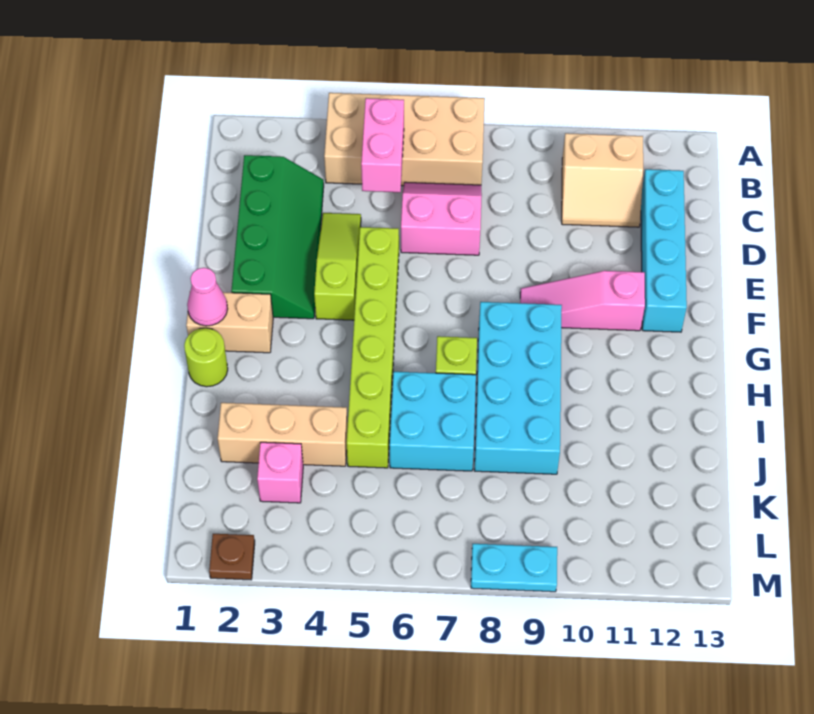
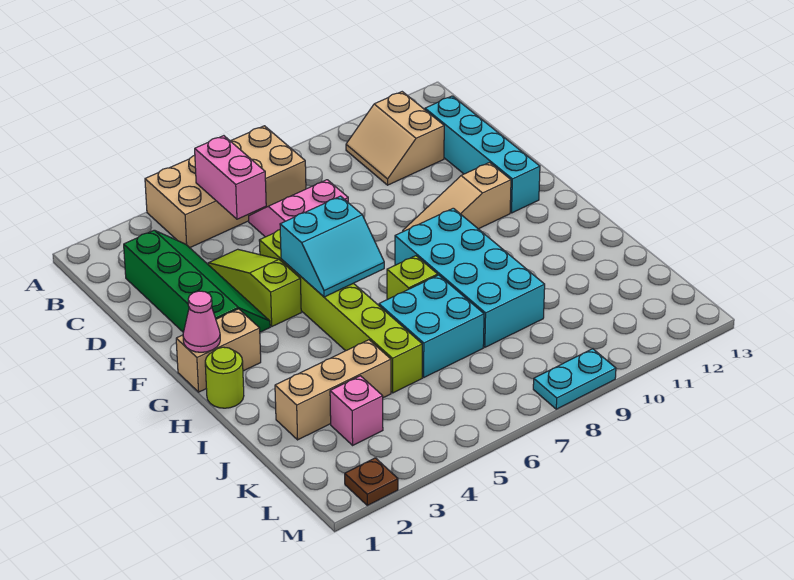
tan slope B10:C11 level 1 top B -> tan slope B10:C11 level 1 top 11
none -> cyan slope F5:G6 level 2 top F
pink slope F9:F11 level 1 top 11 -> tan slope F9:F11 level 1 top 11

